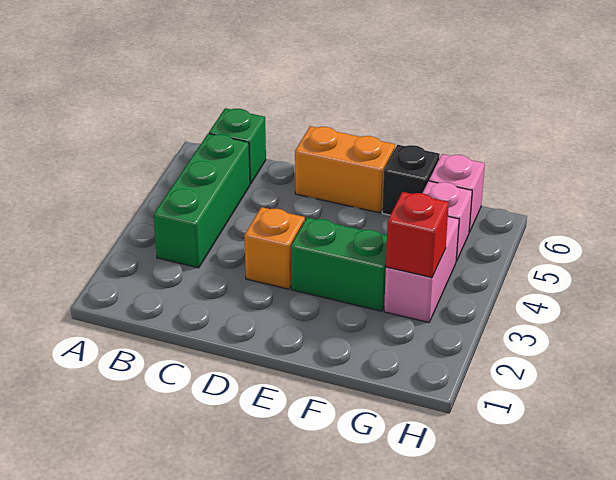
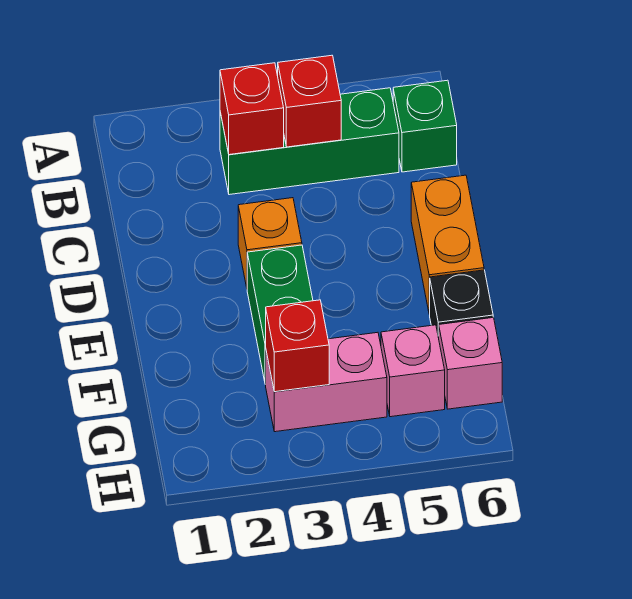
none -> red brick B3 level 2
none -> red brick B4 level 2

